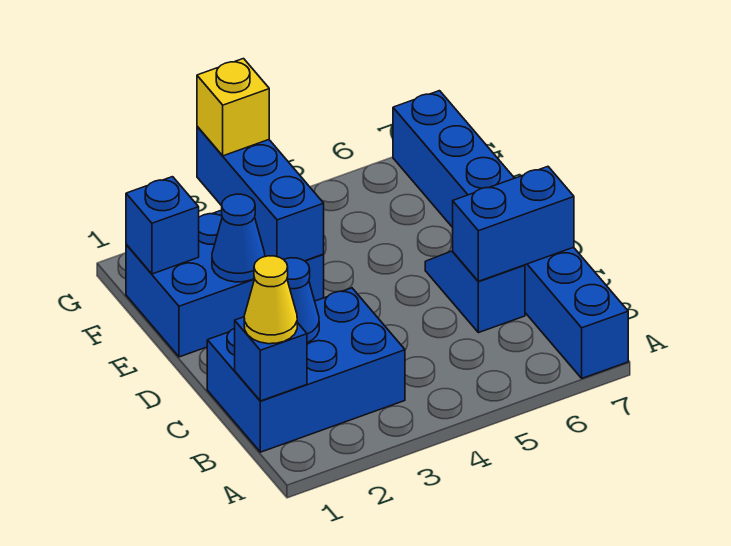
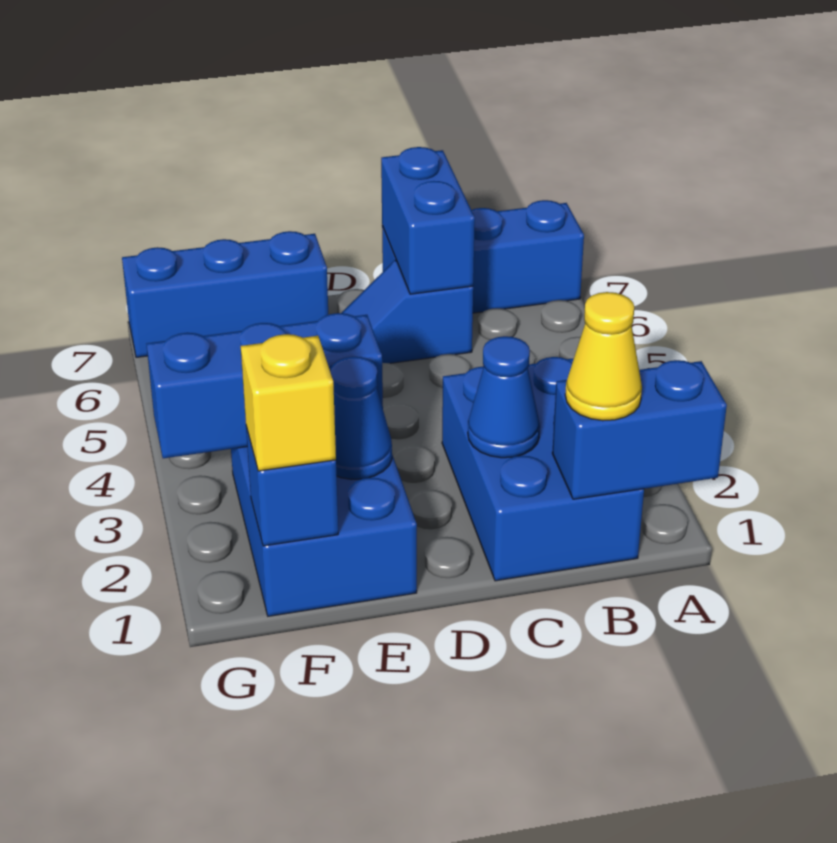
blue brick B1 level 2 -> blue brick A1:B1 level 2
yellow brick G3 level 3 -> yellow brick F1 level 3

